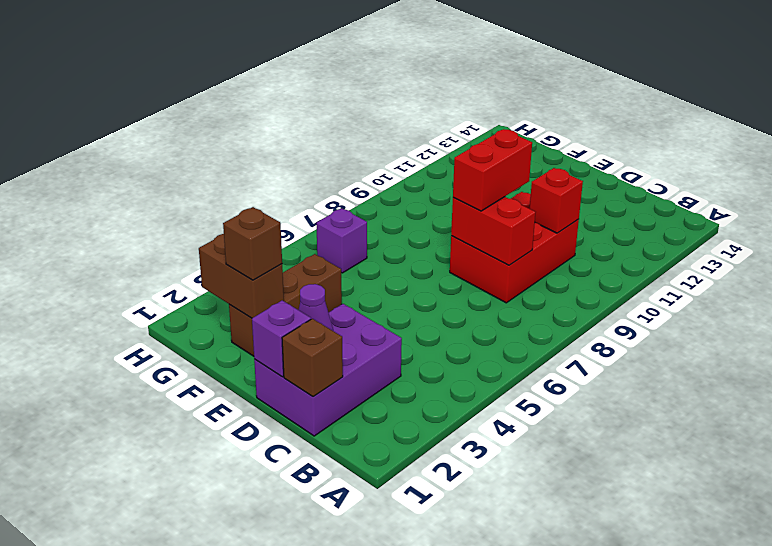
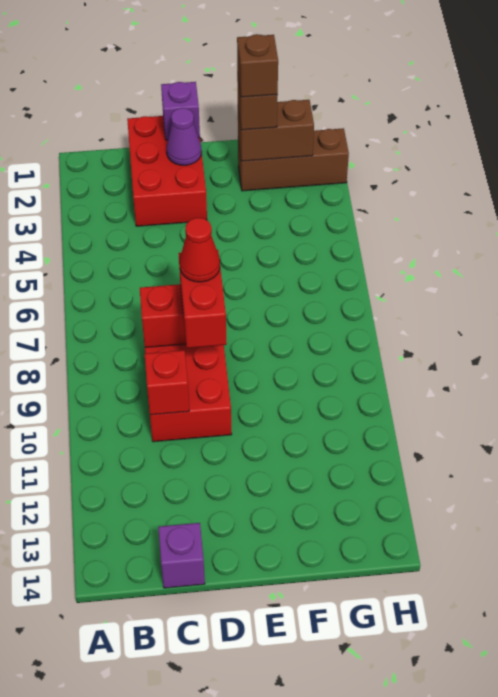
purple brick C1:D3 level 1 -> red brick C1:D3 level 1
brown brick C1 level 2 -> brown brick F2 level 4
none -> red cone D8 level 4
brown brick F2:F4 level 1 -> brown brick F2:H2 level 1
purple brick G6 level 1 -> purple brick C14 level 1

